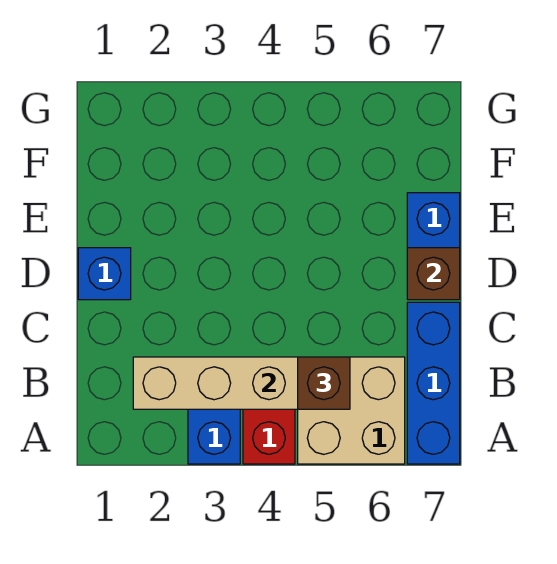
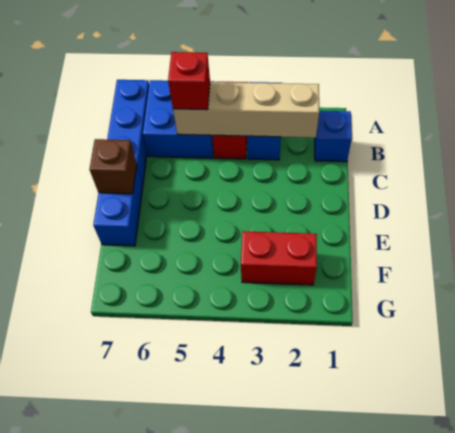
tan brick A5:B6 level 1 -> blue brick A5:B6 level 1
brown brick B5 level 3 -> red brick B5 level 3
blue brick D1 level 1 -> blue brick B1 level 1
none -> red brick F2:F3 level 1

